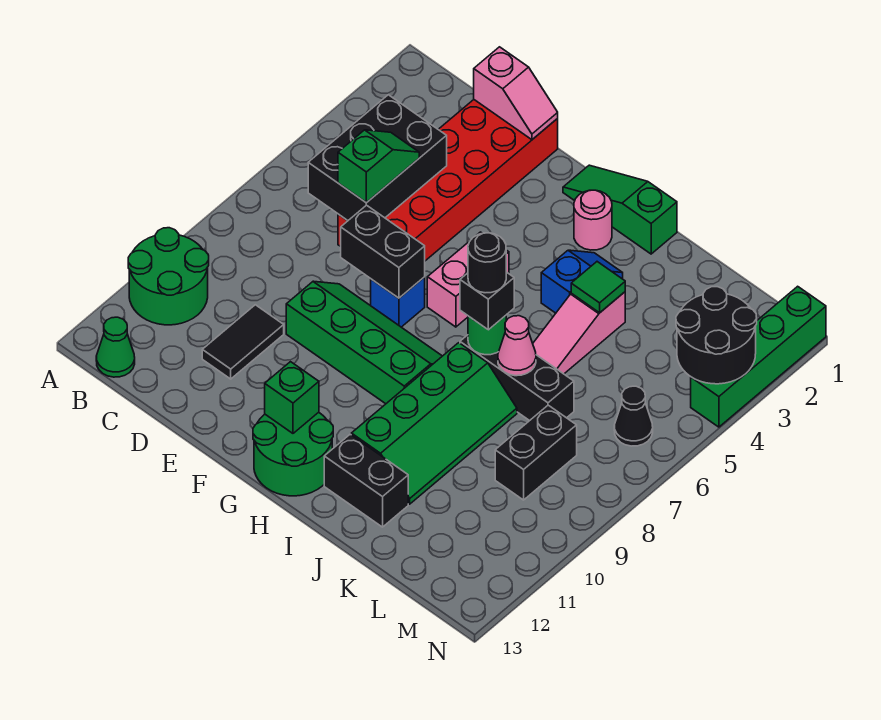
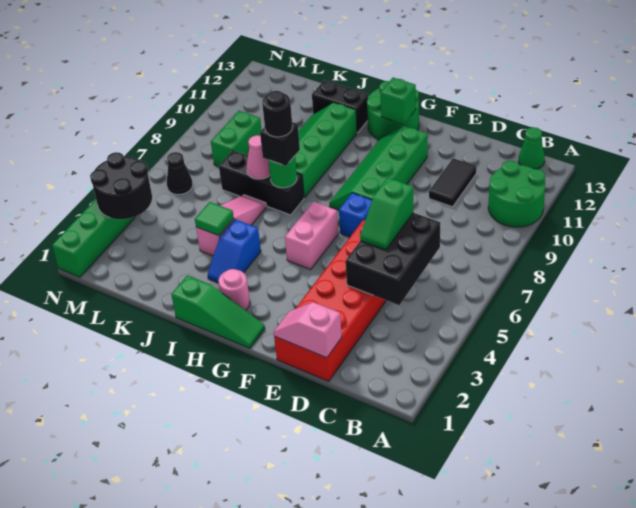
black brick E7:F7 level 2 -> none
green slope E8:H9 level 1 top 9 -> green slope F8:G11 level 1 top F
black brick L8:L9 level 1 -> green brick L8:L9 level 1

